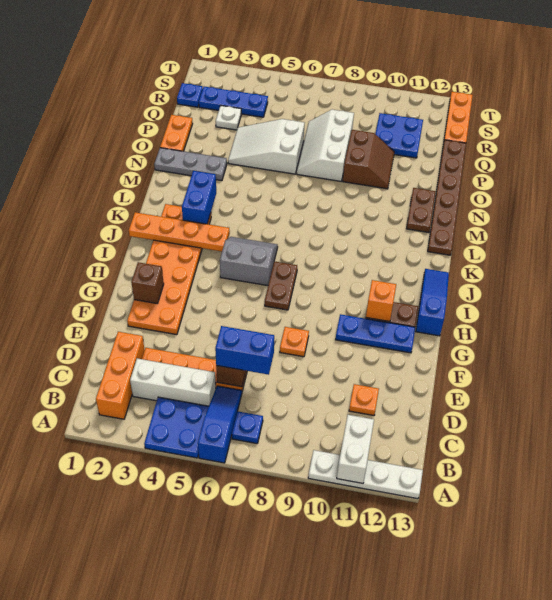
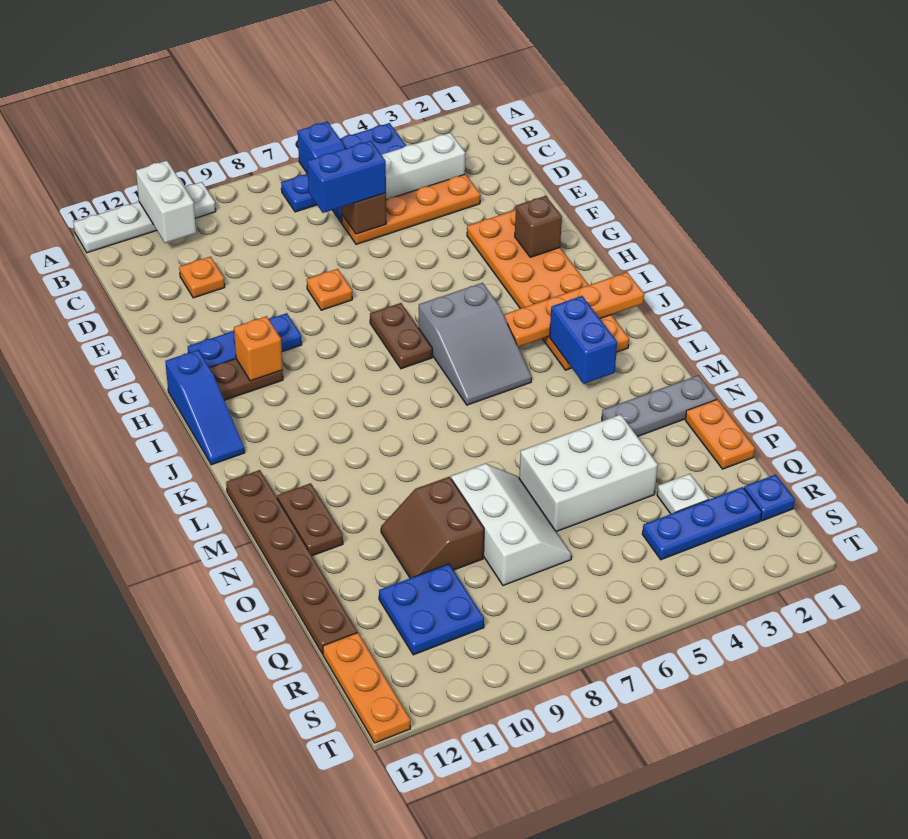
orange brick B2:D2 level 1 -> none
grey slope I5:J6 level 1 top I -> grey slope I5:K6 level 1 top I
white slope O4:P6 level 1 top 6 -> white brick O4:P6 level 1

